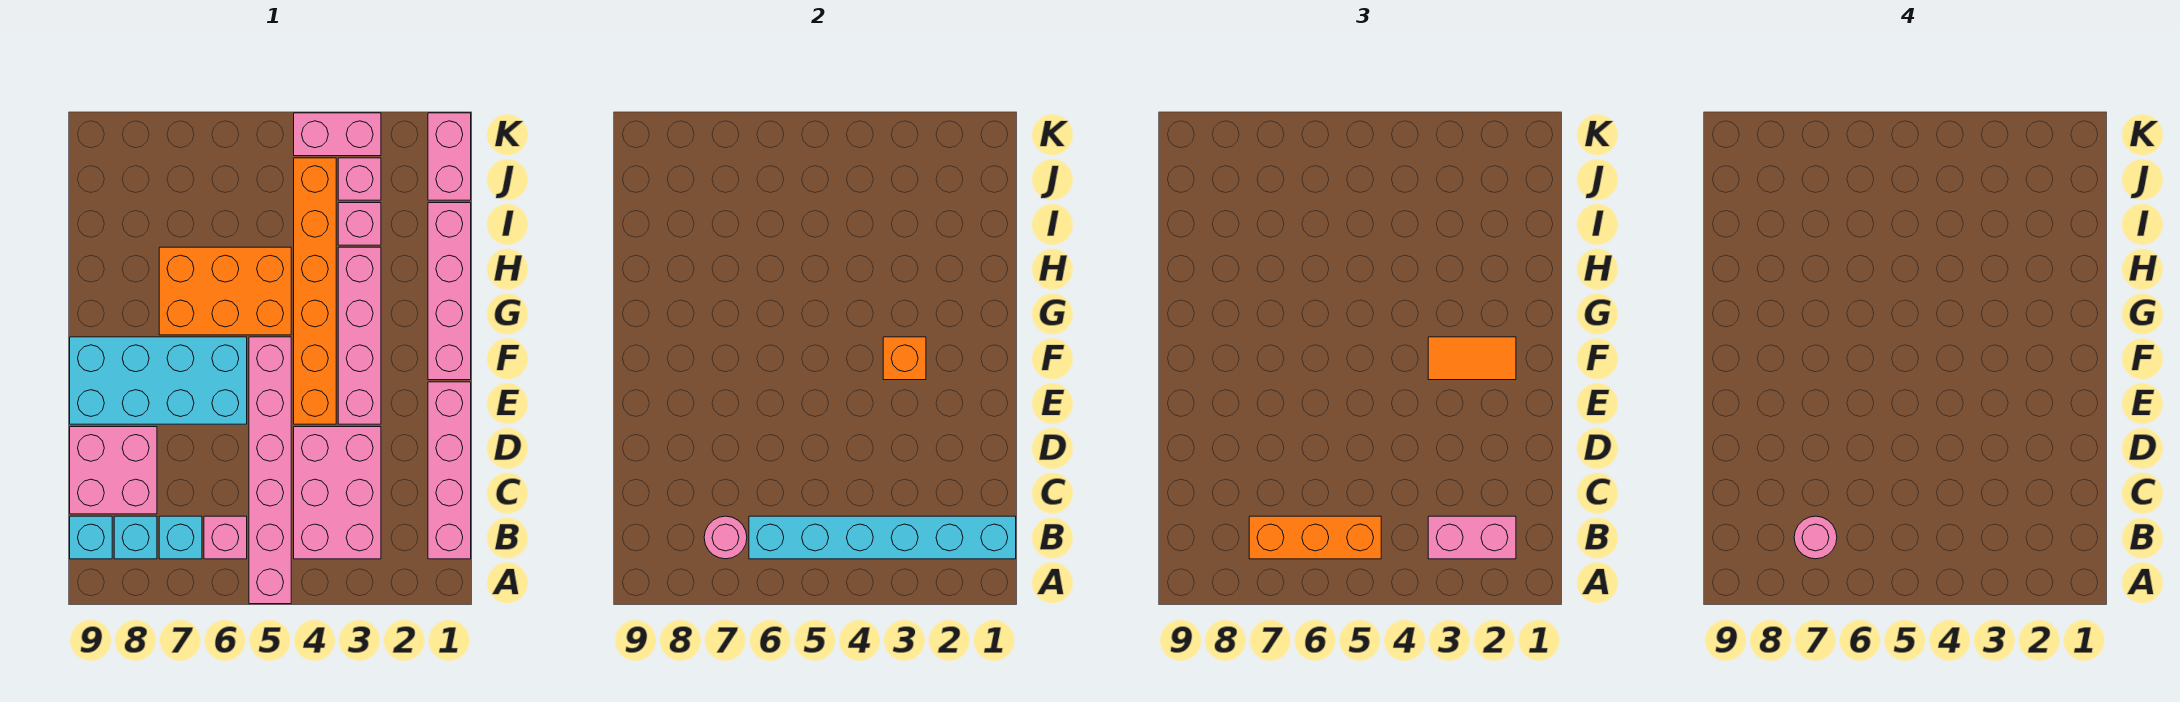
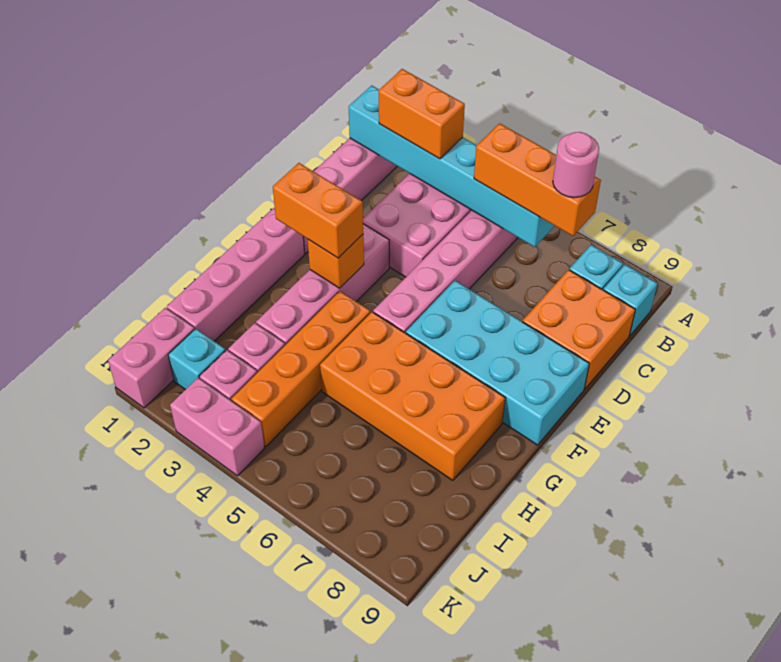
pink brick B2:B3 level 3 -> orange brick B2:B3 level 3
pink brick B6 level 1 -> none
cyan brick B7 level 1 -> cyan brick J2 level 1
pink round brick B7 level 2 -> none
pink brick C8:D9 level 1 -> orange brick C8:D9 level 1
orange brick E4:J4 level 1 -> orange brick G4:J4 level 1
orange tile F2:F3 level 3 -> orange brick F2:F3 level 3
orange brick G5:H7 level 1 -> orange brick G5:H8 level 1

